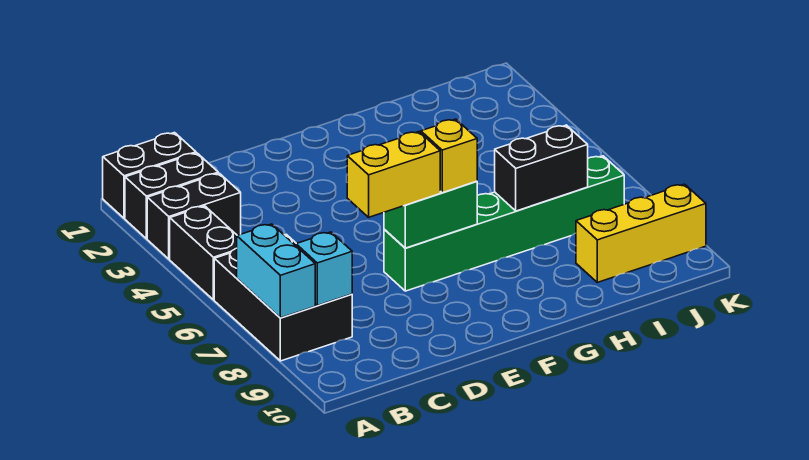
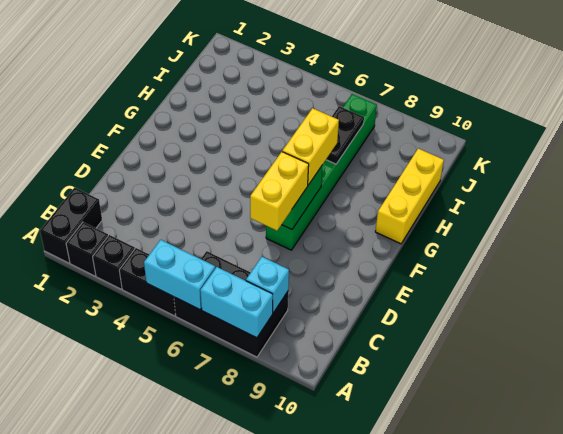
black brick A2:B2 level 1 -> black brick A2 level 1
black brick A3:B3 level 1 -> black brick A3 level 1
none -> cyan brick A5:A6 level 2
yellow brick F7 level 3 -> yellow brick F7:G7 level 3
black brick H7:I7 level 2 -> black plate H7:I7 level 2
yellow brick I9:K9 level 1 -> yellow brick G10:I10 level 1

